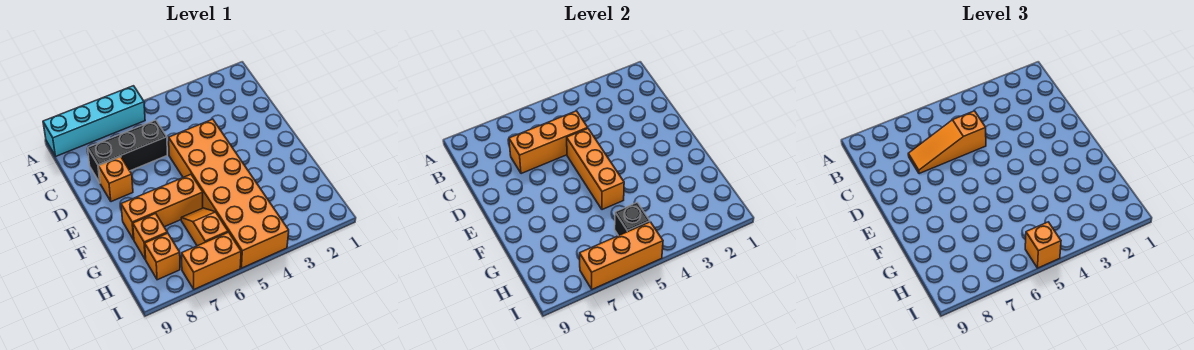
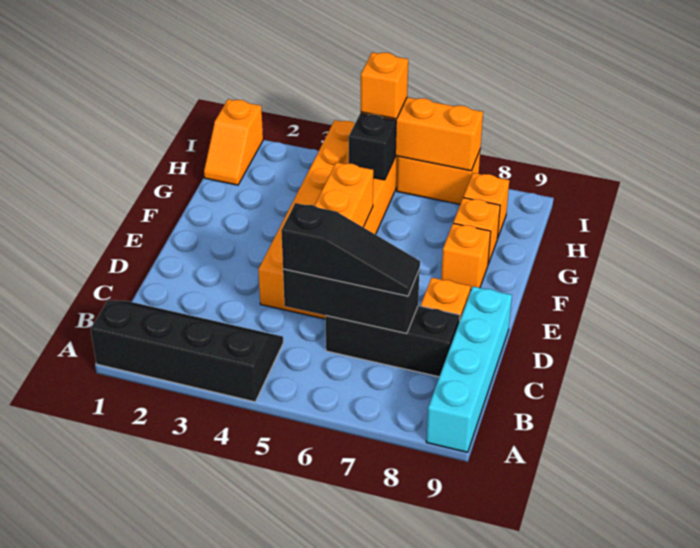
none -> black slope A1:B4 level 1 top A
cyan brick A6:A9 level 1 -> cyan brick A9:D9 level 1
orange brick C5:C7 level 2 -> black brick C5:C7 level 2
orange slope C5:C7 level 3 top 5 -> black slope C5:C7 level 3 top 5
orange brick F6:F8 level 1 -> orange brick F8 level 1
orange slope G6:H6 level 1 top H -> orange slope H1:I1 level 1 top I

